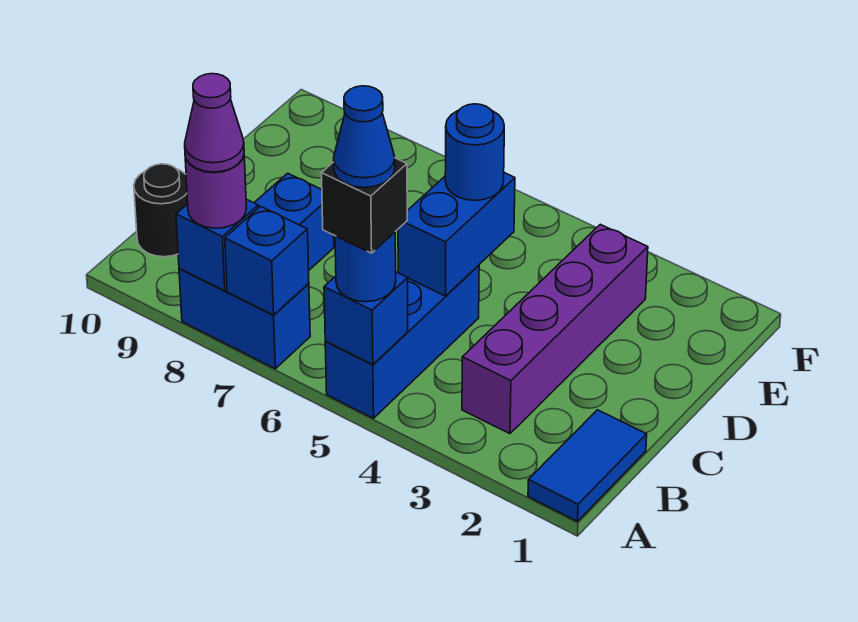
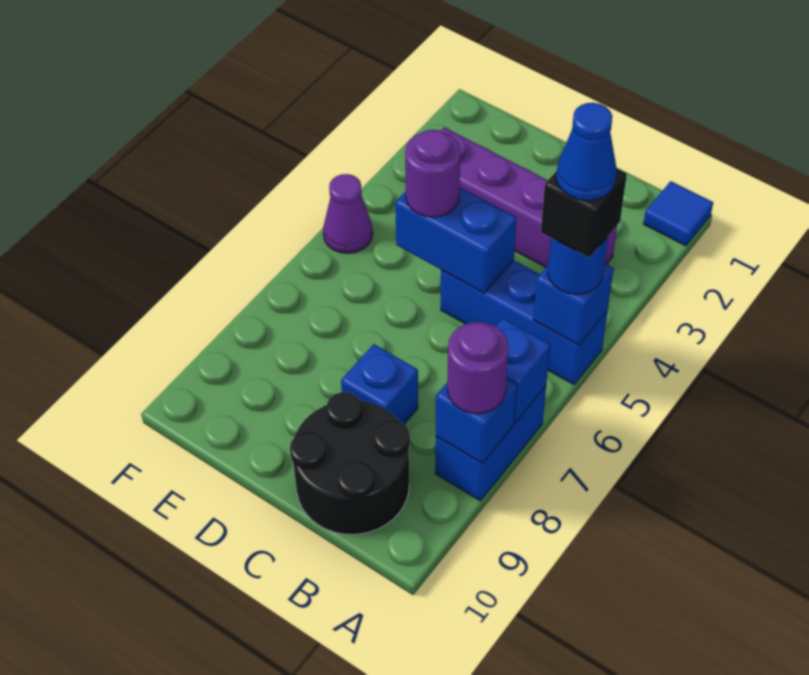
blue tile A1:B1 level 1 -> blue tile A1 level 1
purple cone A8 level 4 -> purple cone F5 level 1
black round brick B10 level 1 -> black round brick B9:C10 level 1
blue round brick D5 level 3 -> purple round brick D5 level 3

